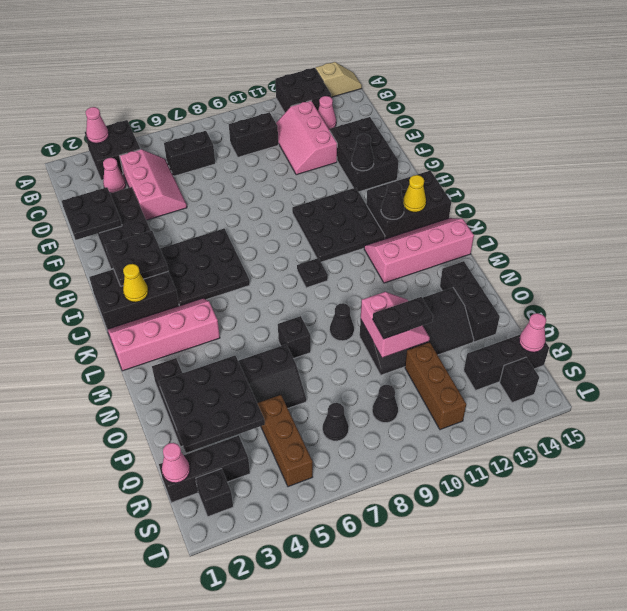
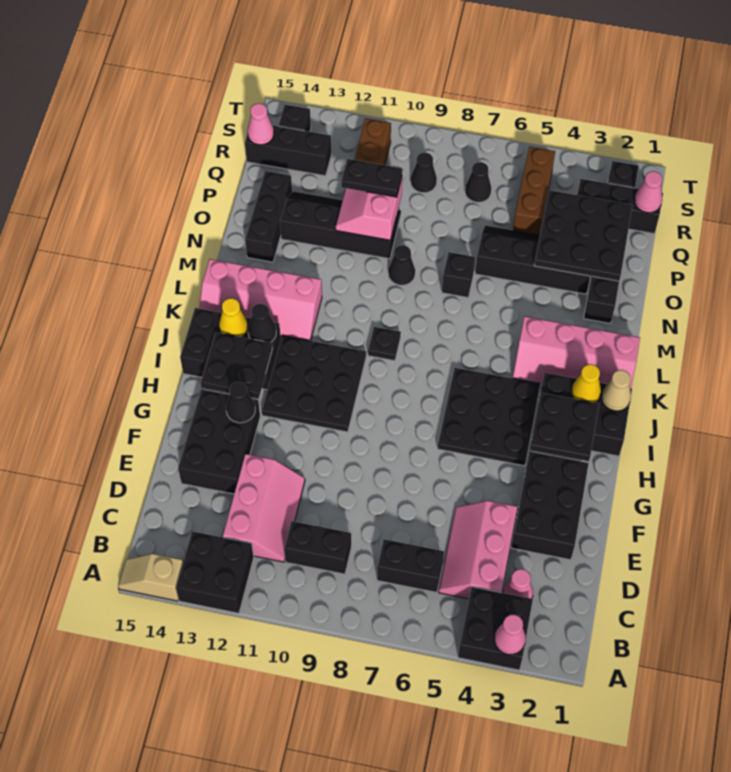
pink cone C13 level 1 -> none
black plate E1:F2 level 2 -> black plate H13:I14 level 2
none -> tan cone J1 level 2

